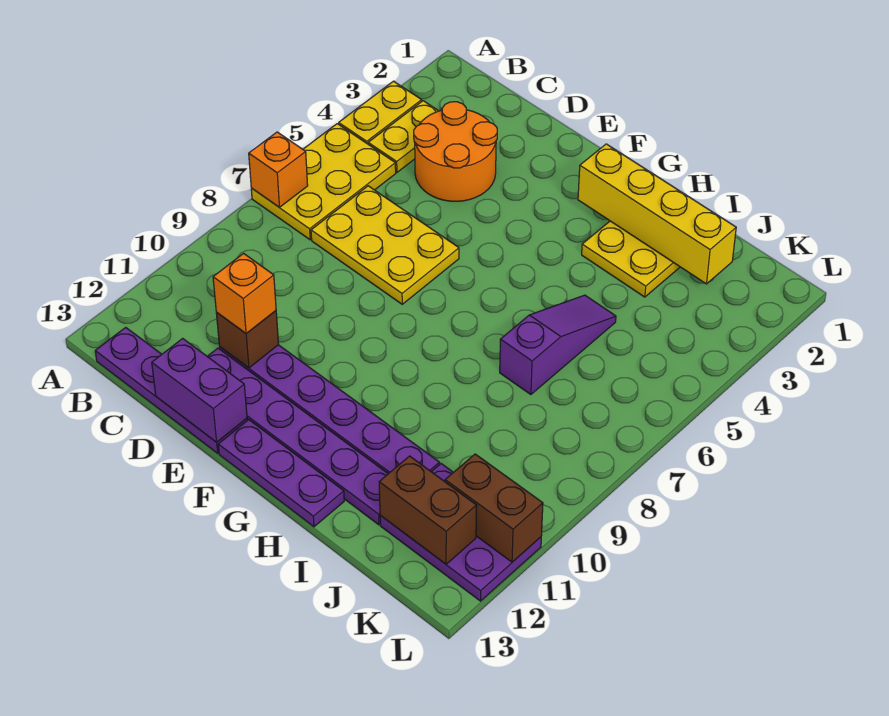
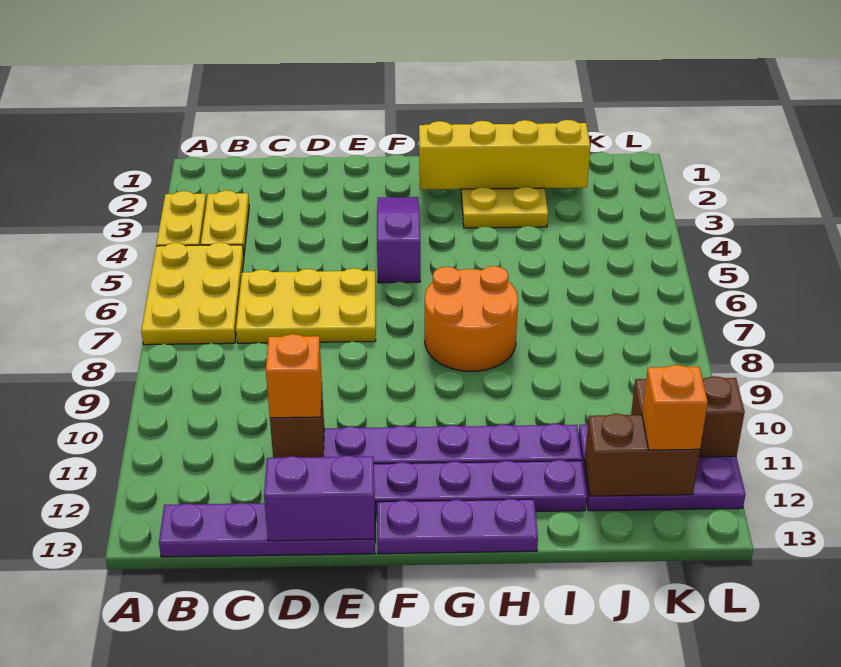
orange brick A7 level 2 -> orange brick K12 level 3
orange round brick C3:D4 level 1 -> orange round brick G7:H8 level 1
purple slope I5:I7 level 1 top 7 -> purple slope F3:F5 level 1 top 5

